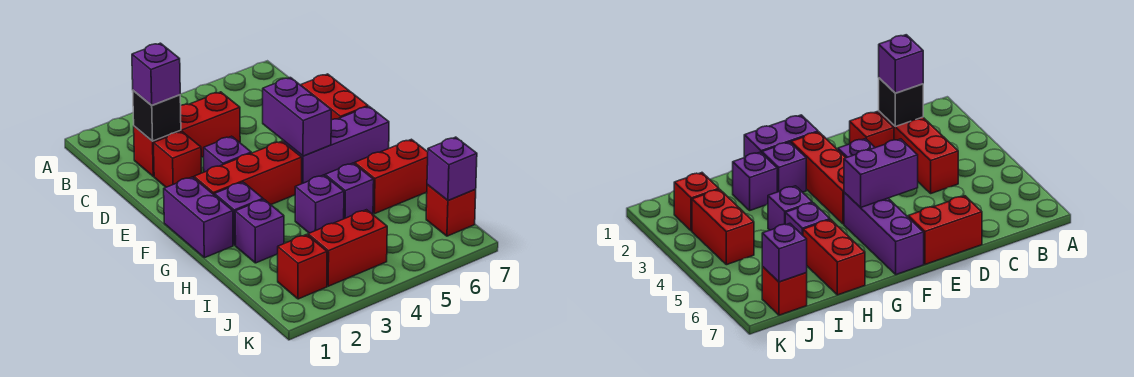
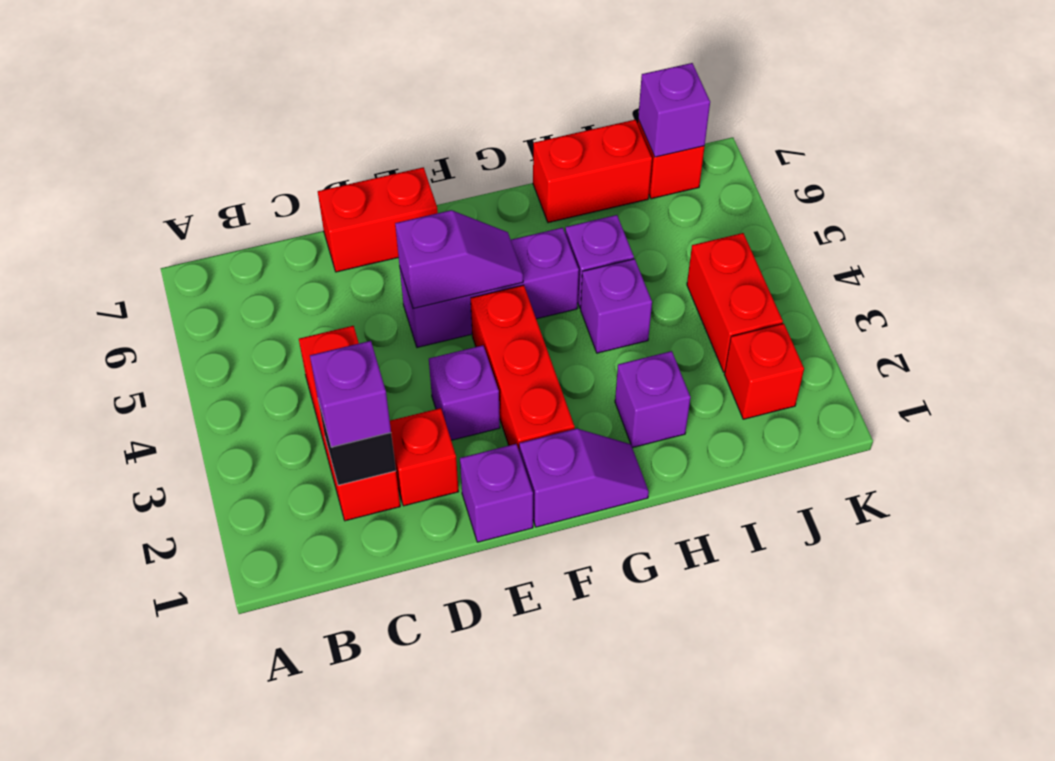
purple brick E5:F5 level 2 -> purple slope E5:F5 level 2 top E
purple brick F1:G1 level 1 -> purple slope F1:G1 level 1 top F
purple brick F5:F7 level 1 -> purple brick E5:G5 level 1
purple brick G2 level 1 -> purple brick E1 level 1
red brick H6:H7 level 1 -> red brick H7:I7 level 1

